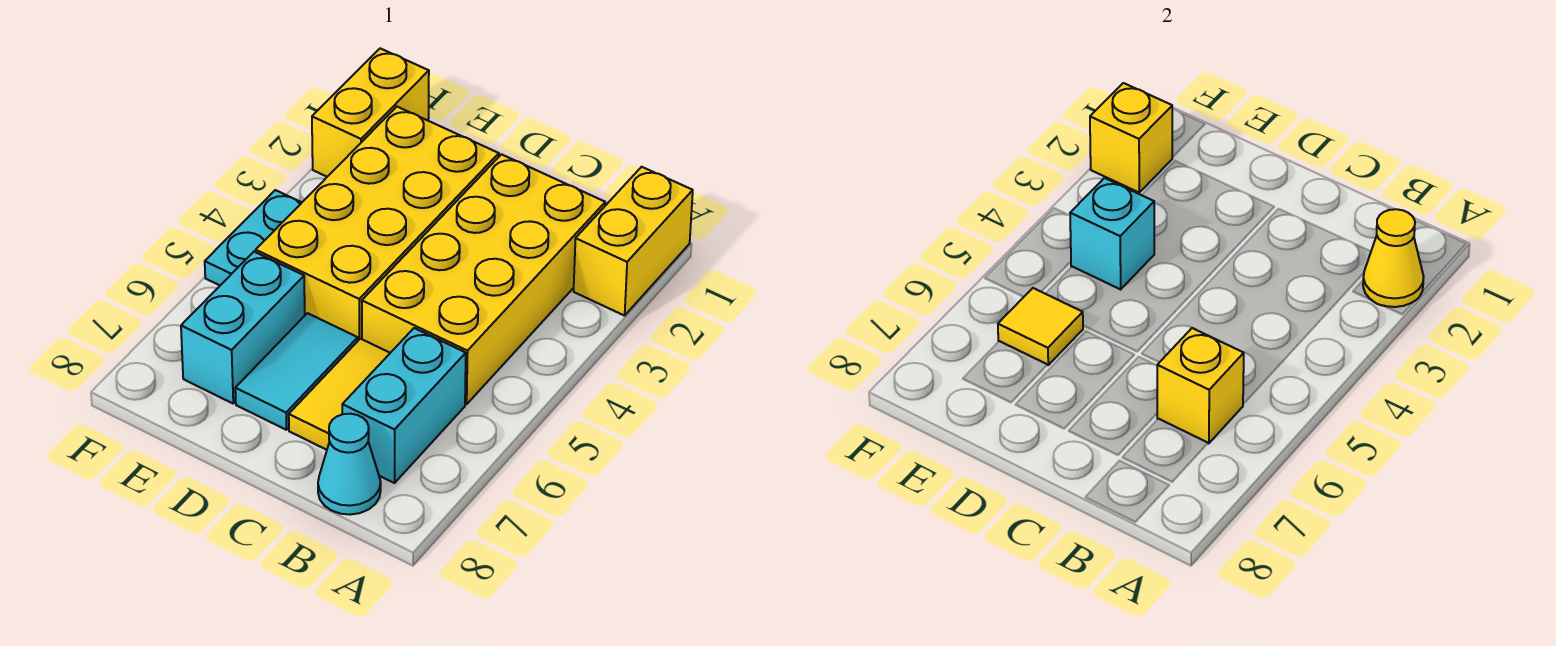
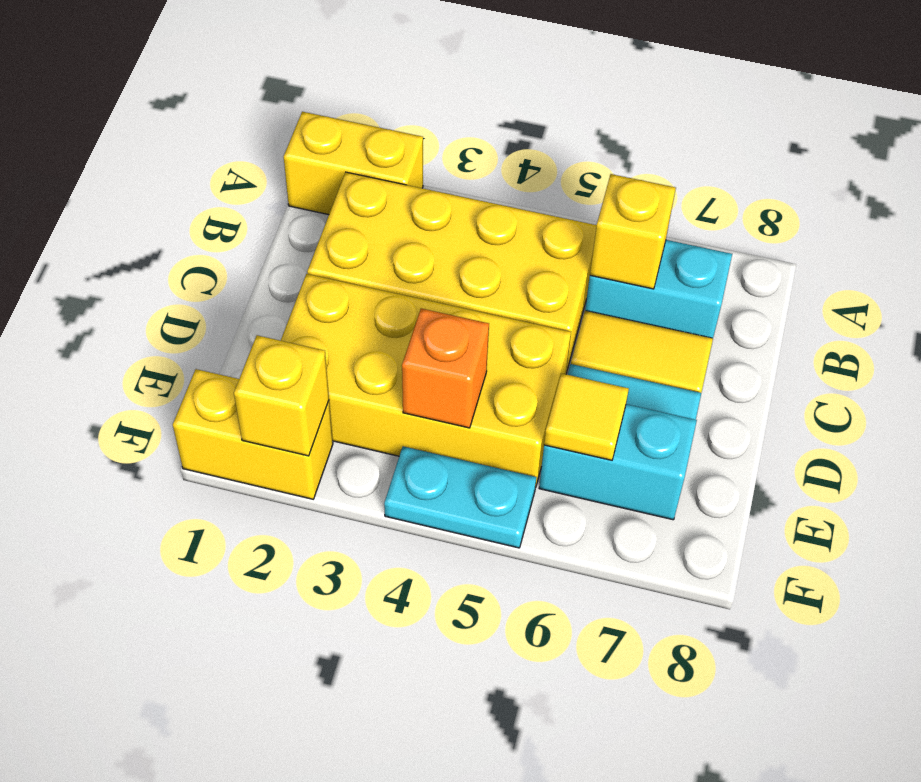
yellow cone A2 level 2 -> none
cyan cone B8 level 1 -> none
cyan brick E4 level 2 -> orange brick E4 level 2

